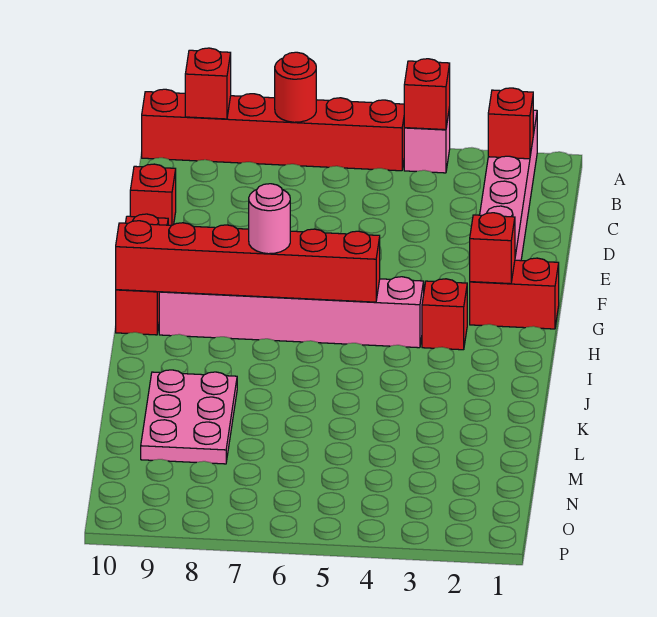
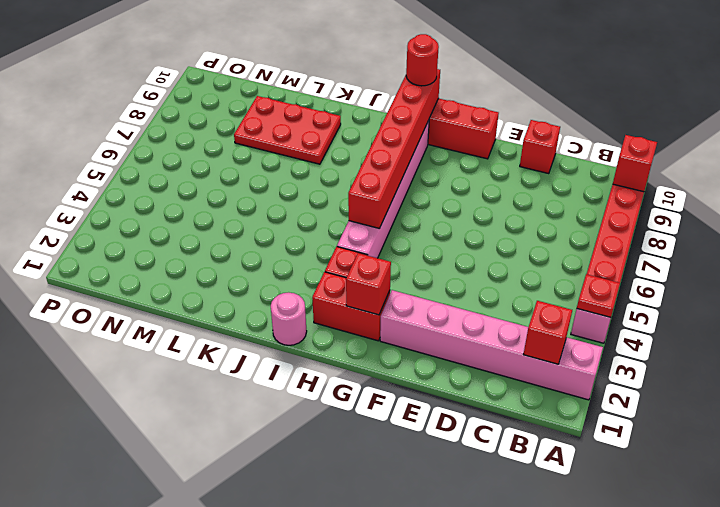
red brick A4 level 2 -> red plate A4 level 2
red round brick A7 level 2 -> red round brick H10 level 3
red brick G1:G2 level 1 -> red brick G2:H2 level 1
pink round brick H7 level 3 -> pink round brick I1 level 1
pink plate K8:M9 level 1 -> red plate K8:M9 level 1

